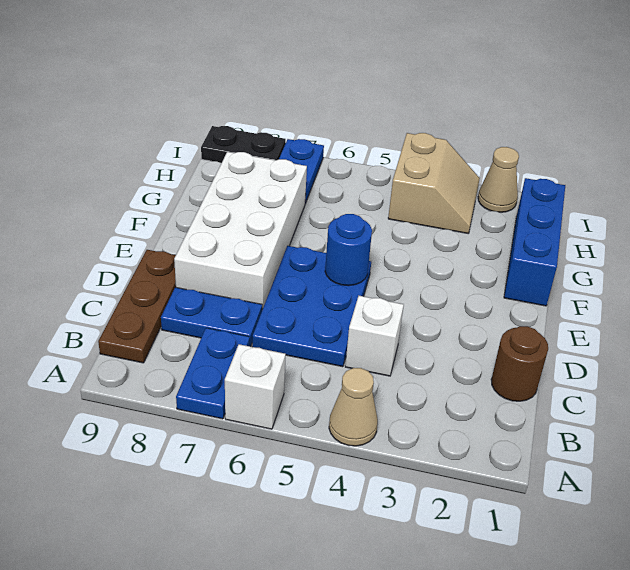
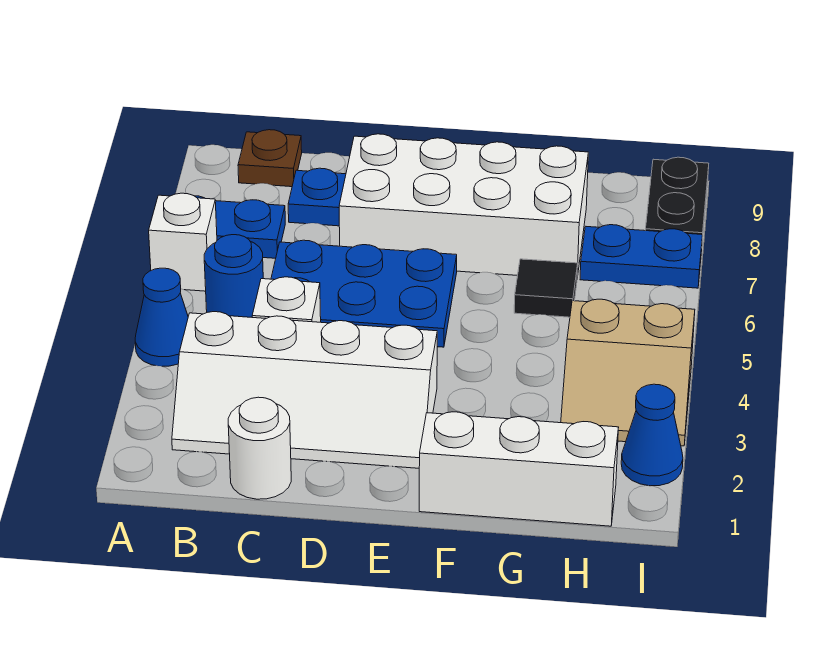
tan cone A4 level 1 -> blue cone A4 level 1
none -> white slope B2:E3 level 1 top 3
brown plate B9:D9 level 1 -> brown plate B9 level 1
brown round brick C1 level 1 -> white round brick C1 level 1
blue plate C7:C8 level 1 -> blue plate C8 level 1
blue round brick E5 level 2 -> blue round brick B5 level 1
blue brick F1:H1 level 1 -> white brick F1:H1 level 1
none -> black tile G6 level 1
tan cone I2 level 1 -> blue cone I2 level 1

